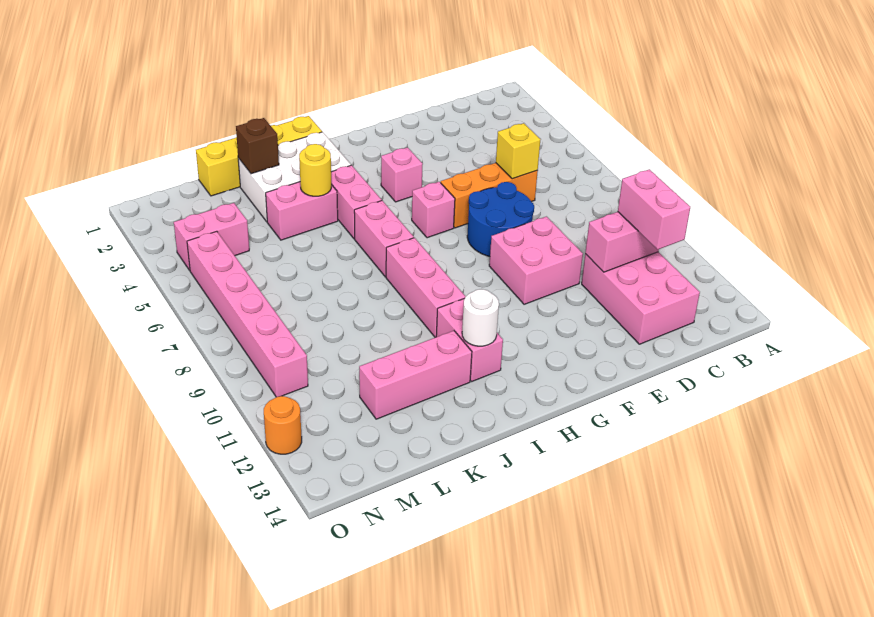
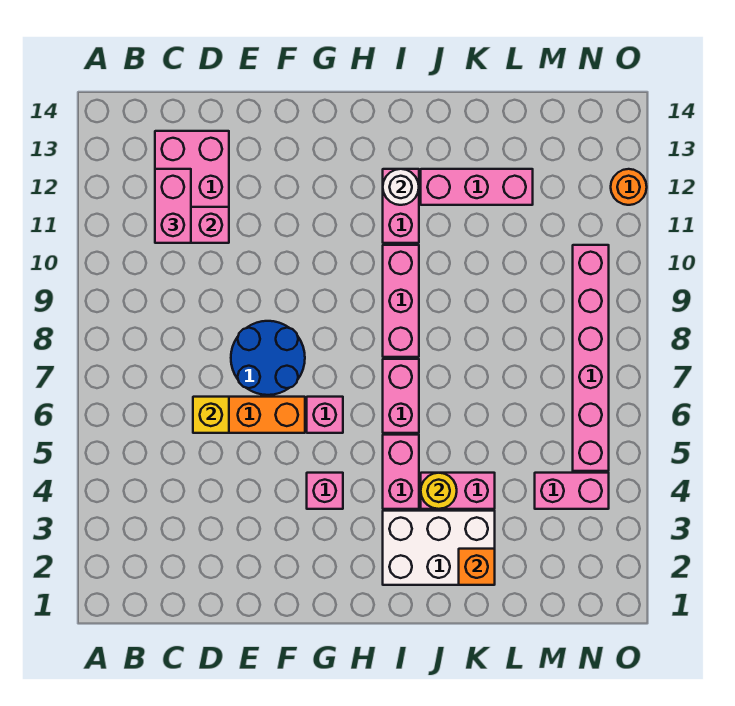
pink brick E9:F10 level 1 -> none
yellow brick I1:L1 level 1 -> none
brown brick K2 level 2 -> orange brick K2 level 2

